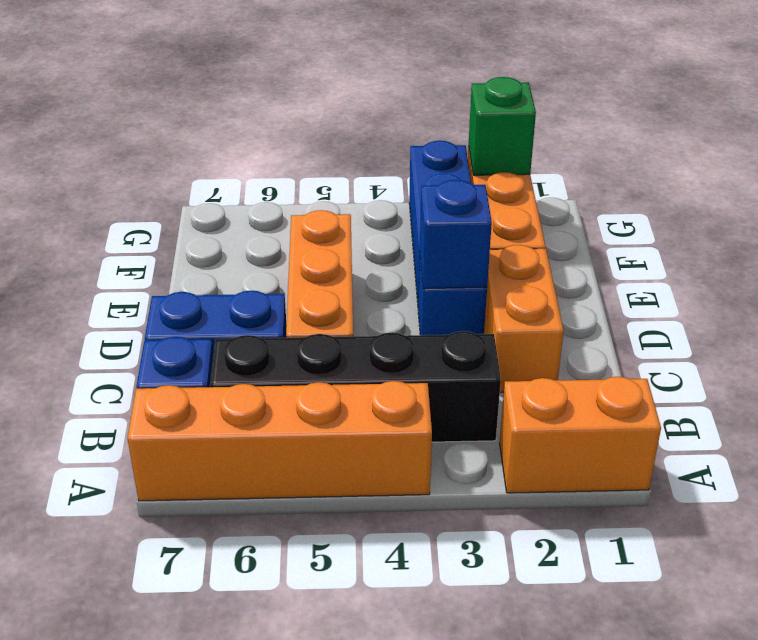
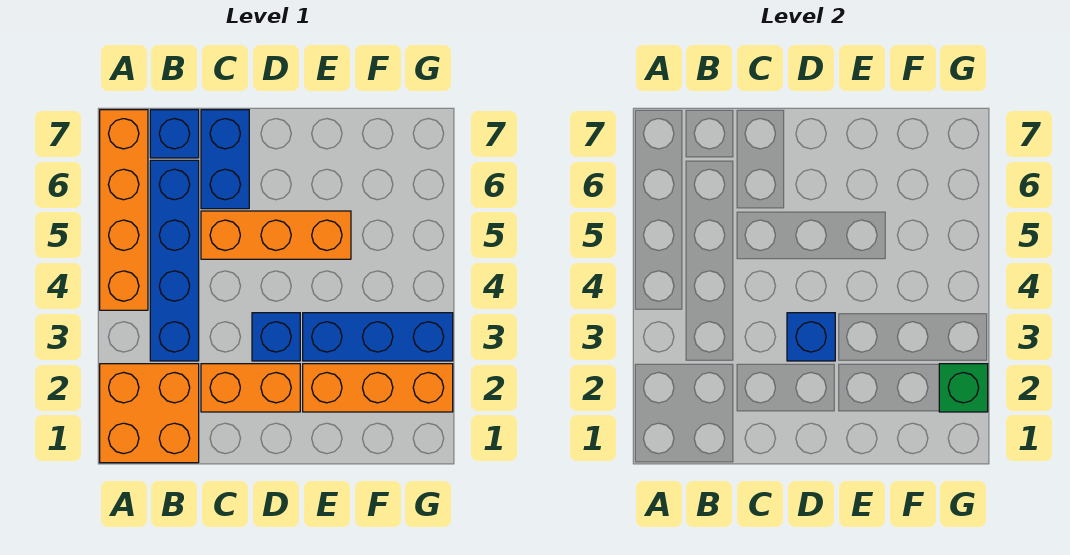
orange brick A1:A2 level 1 -> orange brick A1:B2 level 1
black brick B3:B6 level 1 -> blue brick B3:B6 level 1

